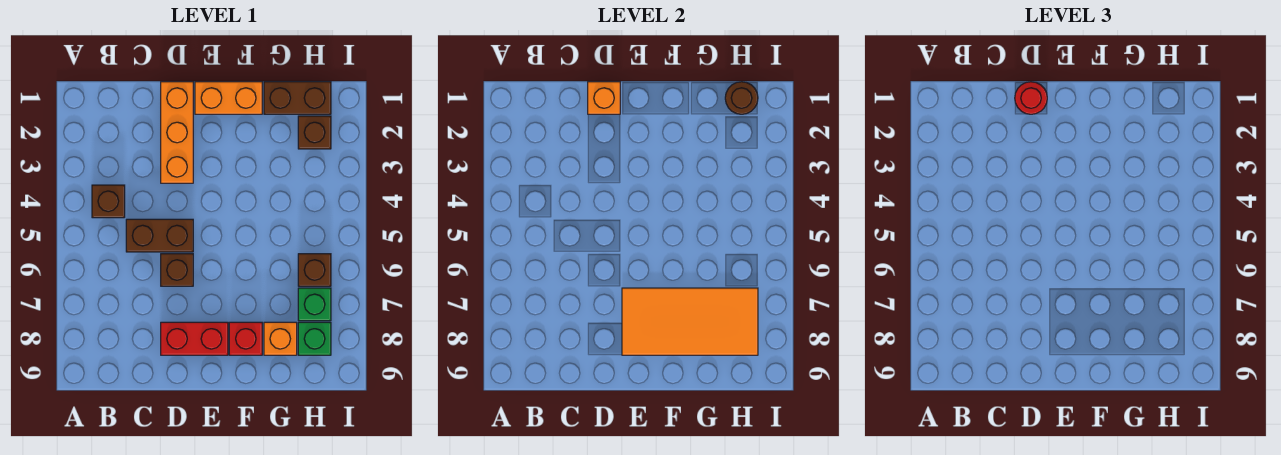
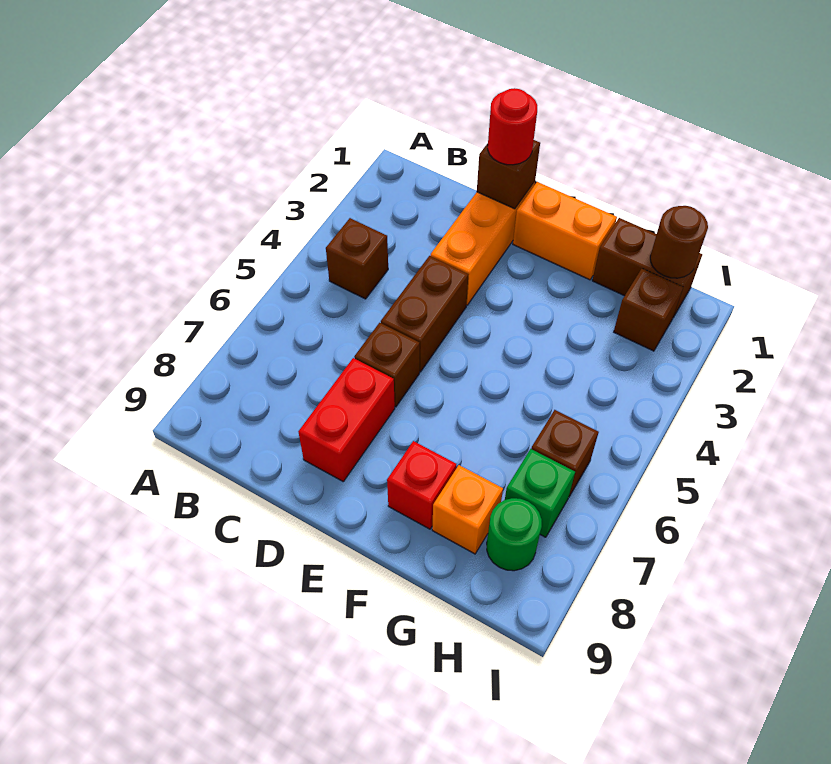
brown brick C5:D5 level 1 -> brown brick D4:D5 level 1
orange brick D1 level 2 -> brown brick D1 level 2
red brick D8:E8 level 1 -> red brick D7:D8 level 1
orange tile E7:H8 level 2 -> none
green brick H8 level 1 -> green round brick H8 level 1

